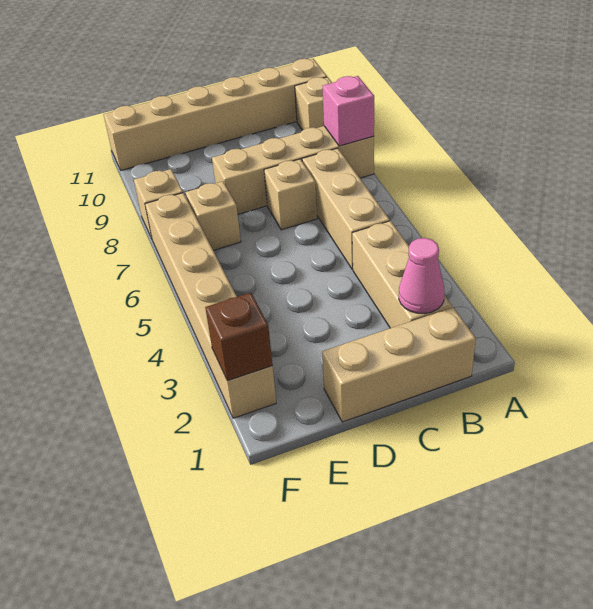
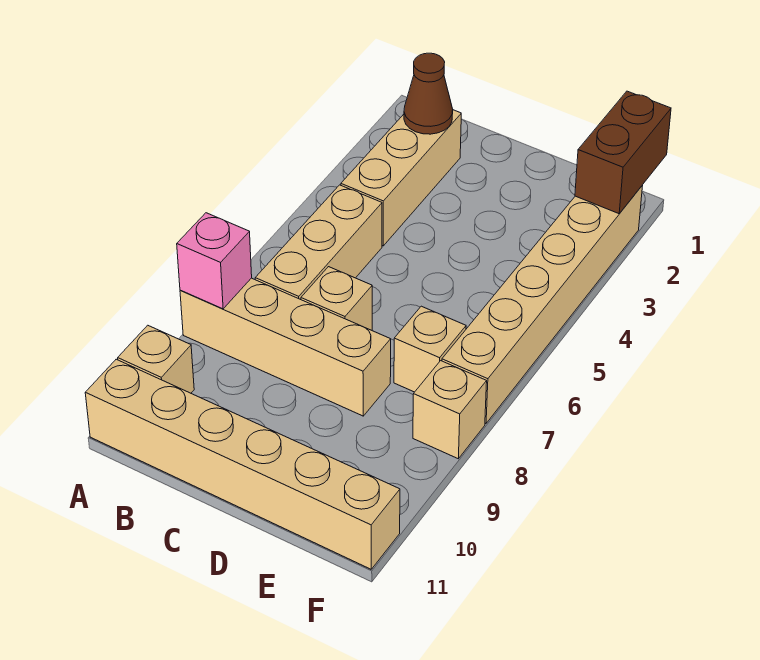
tan brick B1:D1 level 1 -> none
pink cone B2 level 2 -> brown cone B2 level 2
brown brick F2 level 2 -> brown brick F1:F2 level 2

